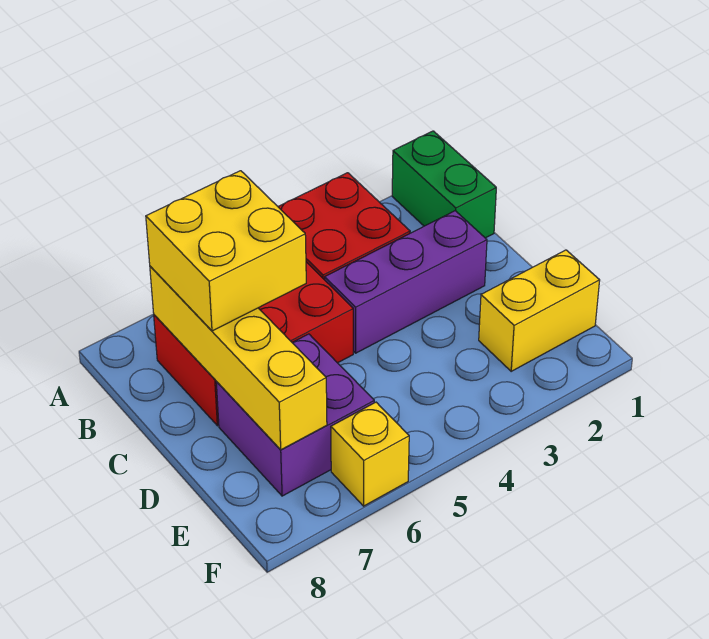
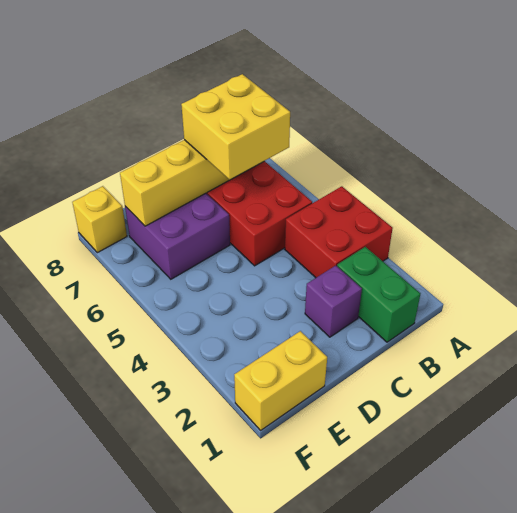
green brick A1:B1 level 1 -> green brick B1:B2 level 1
purple brick C2:C4 level 1 -> purple brick C2 level 1
yellow brick E1:E2 level 1 -> yellow brick E1:F1 level 1
yellow brick F6 level 1 -> yellow brick F8 level 1

